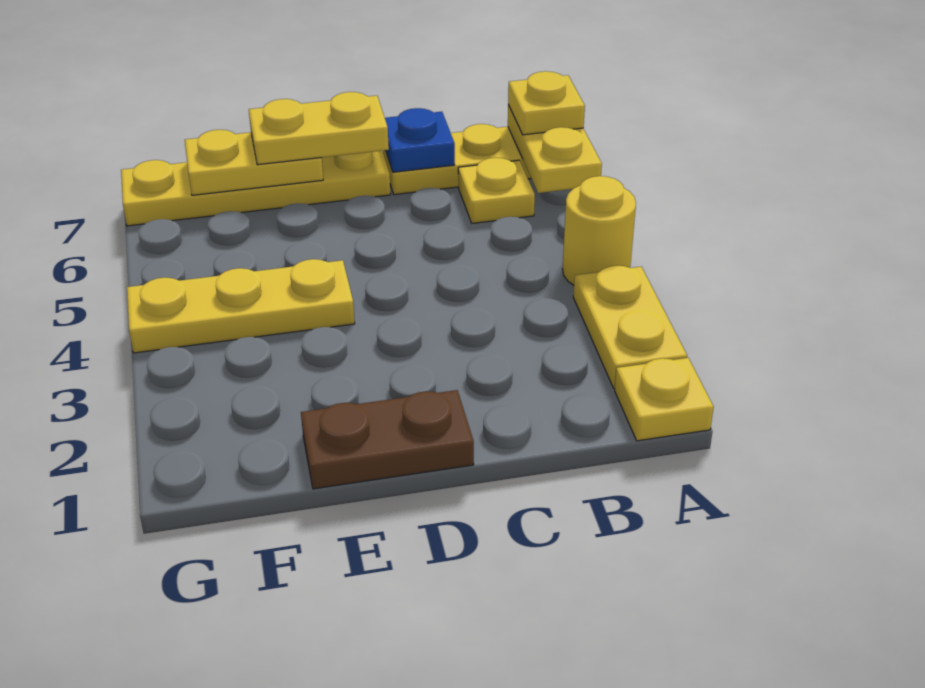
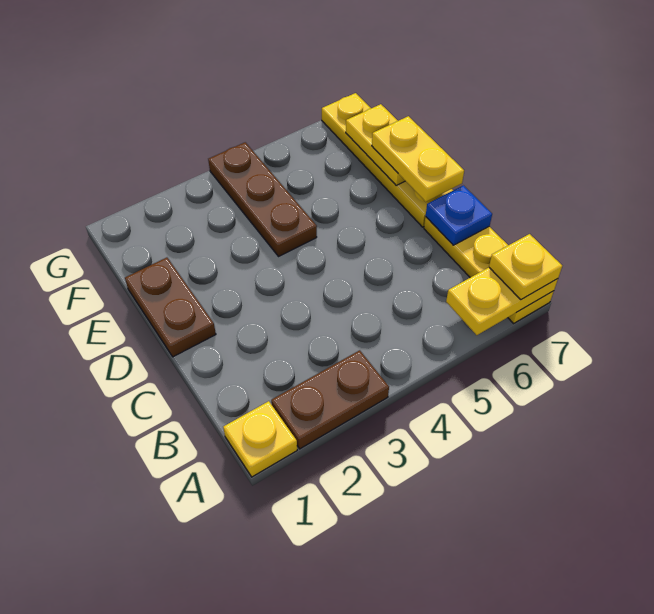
yellow plate A2:A3 level 1 -> brown plate A2:A3 level 1
yellow round brick A4 level 1 -> none
yellow plate B6 level 1 -> none
yellow plate E4:G4 level 1 -> brown plate E4:G4 level 1

